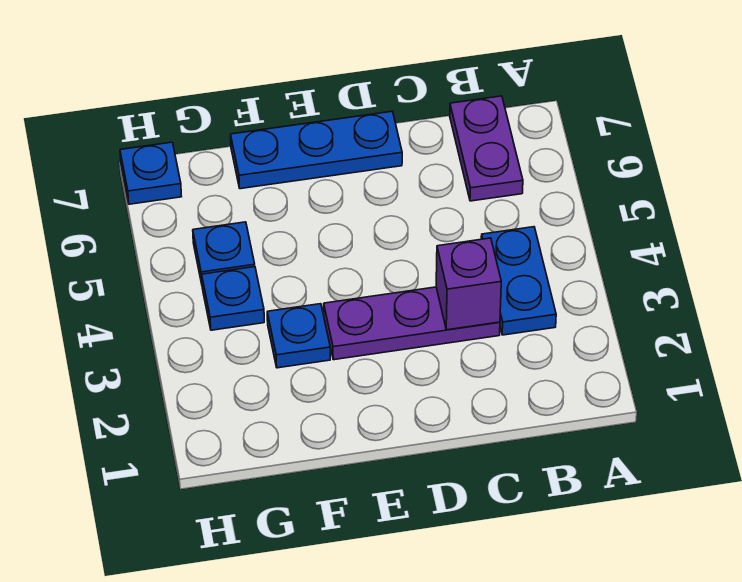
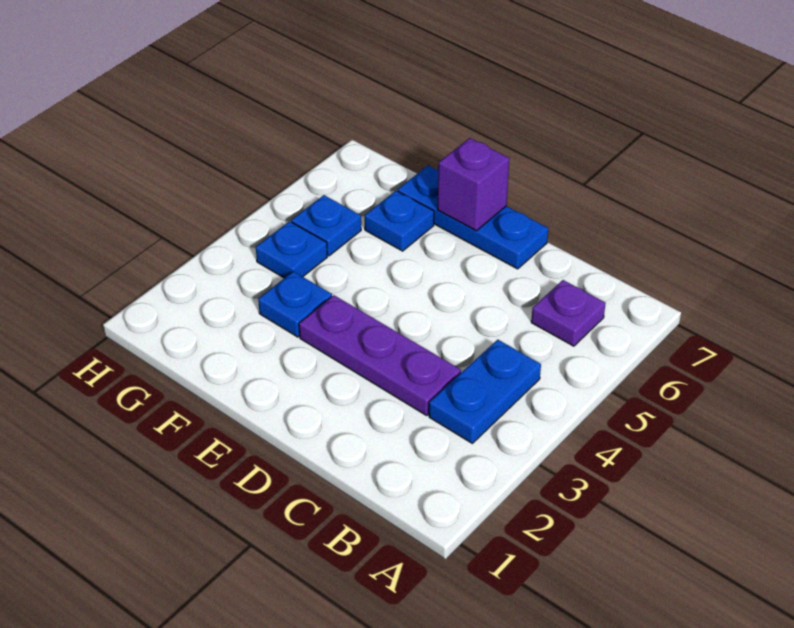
purple plate B6:B7 level 1 -> purple plate B6 level 1
purple brick C3 level 2 -> purple brick E7 level 2
blue plate H7 level 1 -> blue plate F6 level 1

